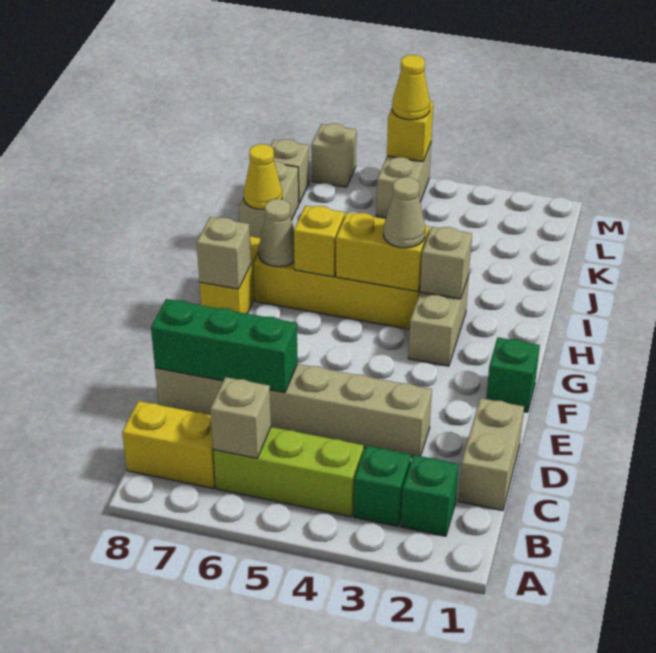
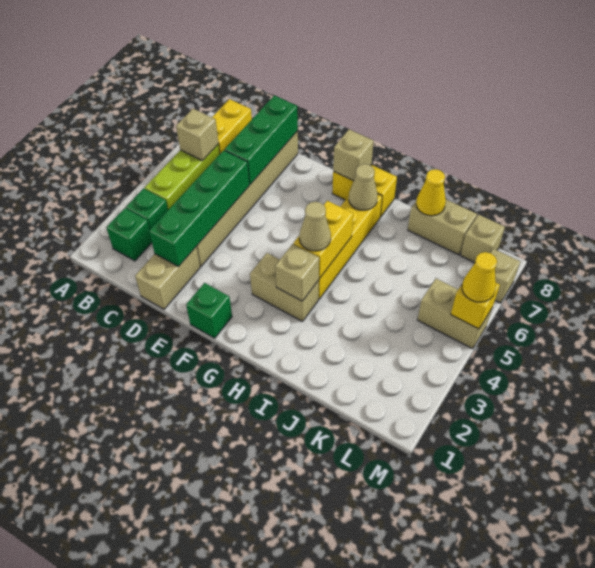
tan brick C1:D1 level 1 -> tan brick D1:D2 level 1
none -> green brick D2:D5 level 2
yellow brick H6 level 2 -> none

